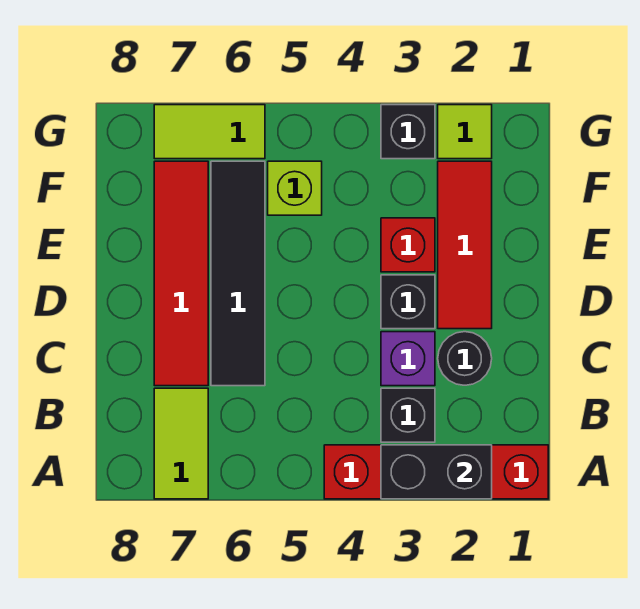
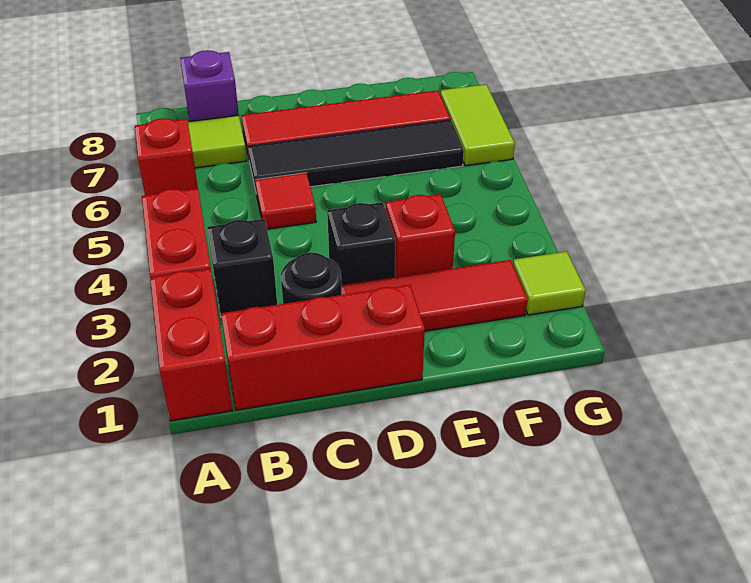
black brick A2:A3 level 2 -> none
none -> red brick A6 level 1
none -> red brick B1:D1 level 1
purple brick C3 level 1 -> purple brick B8 level 1
none -> red tile C5 level 1
lime brick F5 level 1 -> none
black brick G3 level 1 -> none

